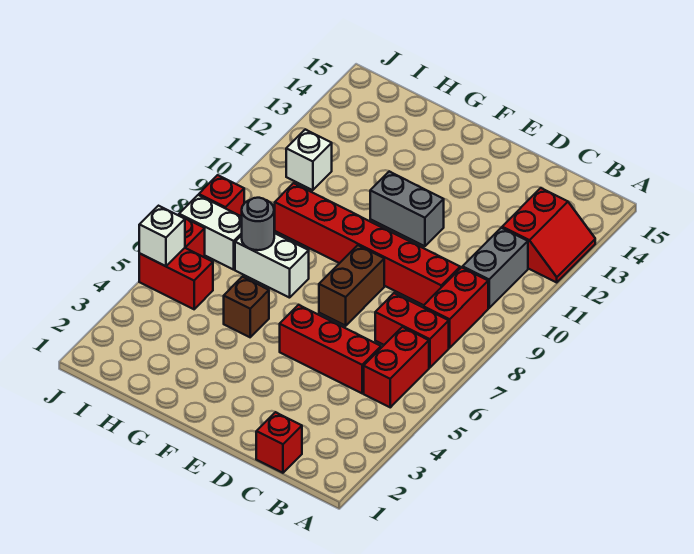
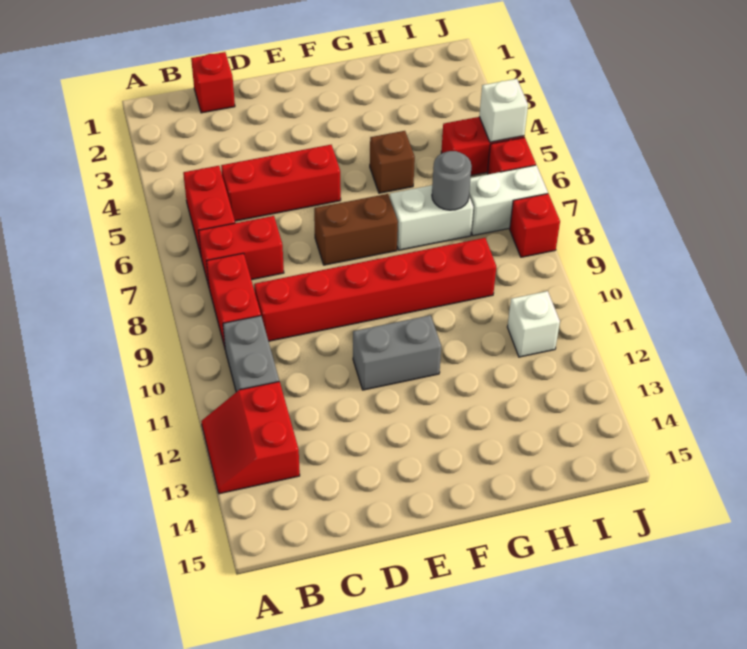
brown brick E7:E8 level 1 -> brown brick E7:F7 level 1

